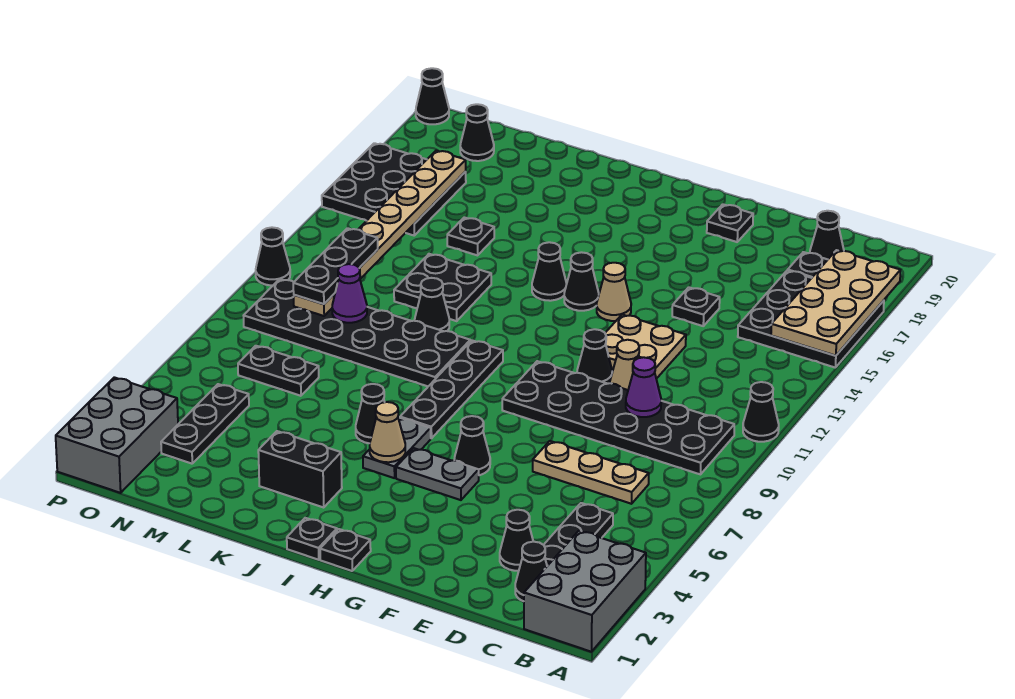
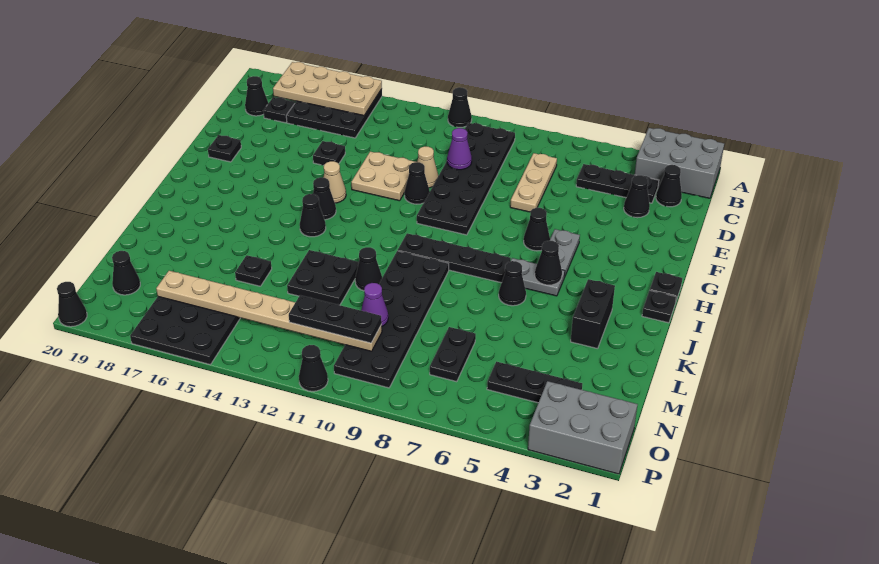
tan cone I5 level 2 -> black cone I5 level 2

